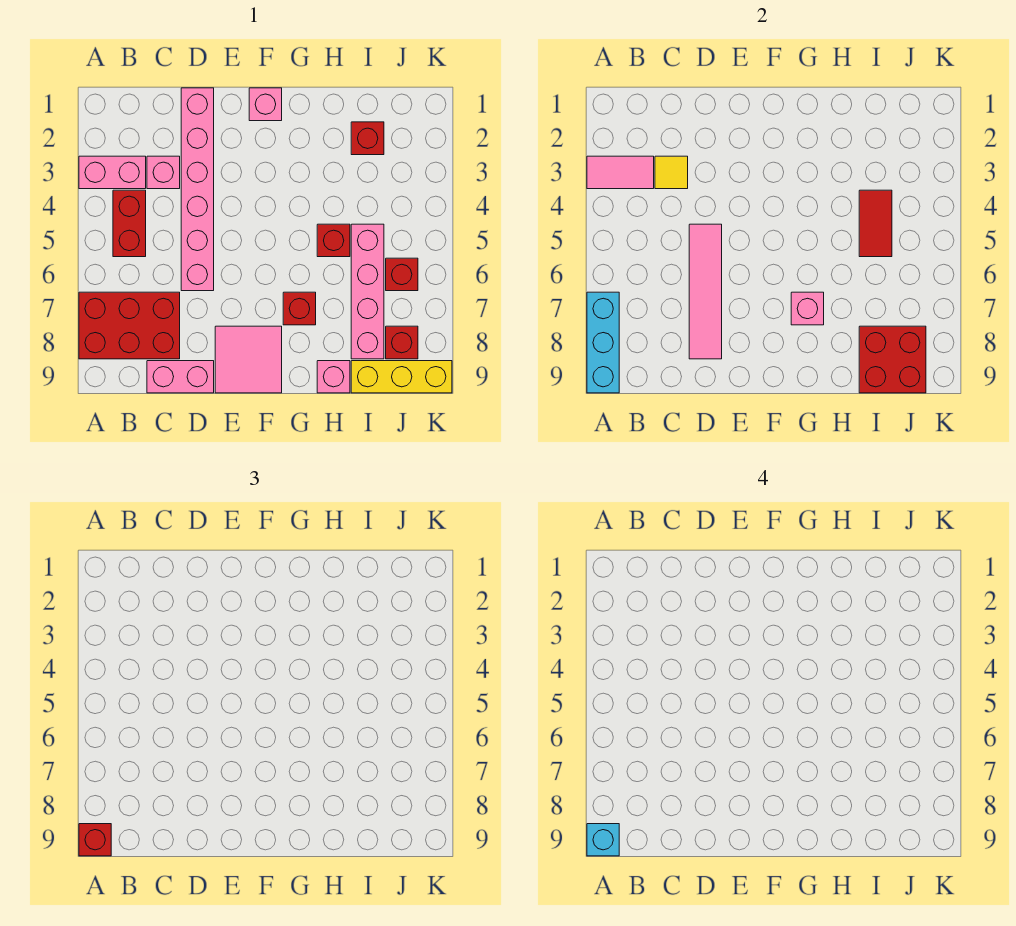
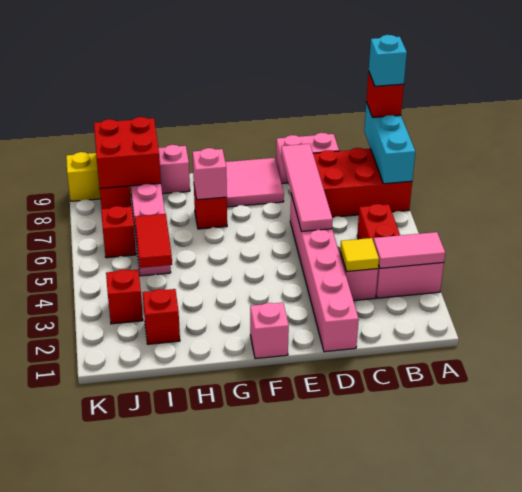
red brick H5 level 1 -> red brick J3 level 1

